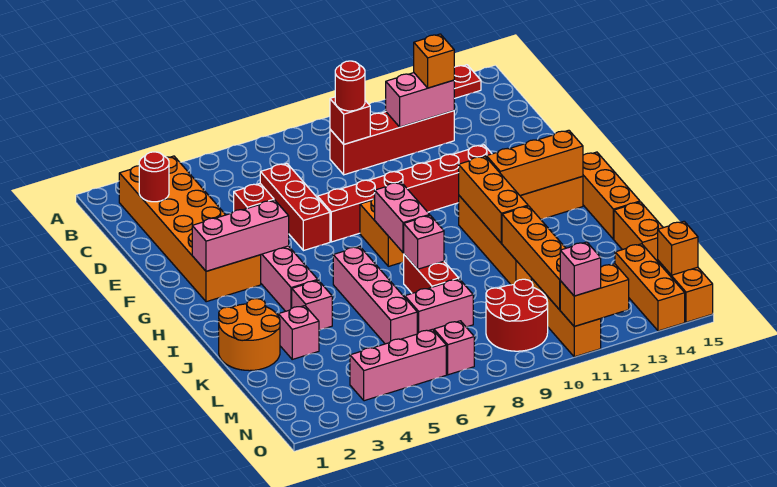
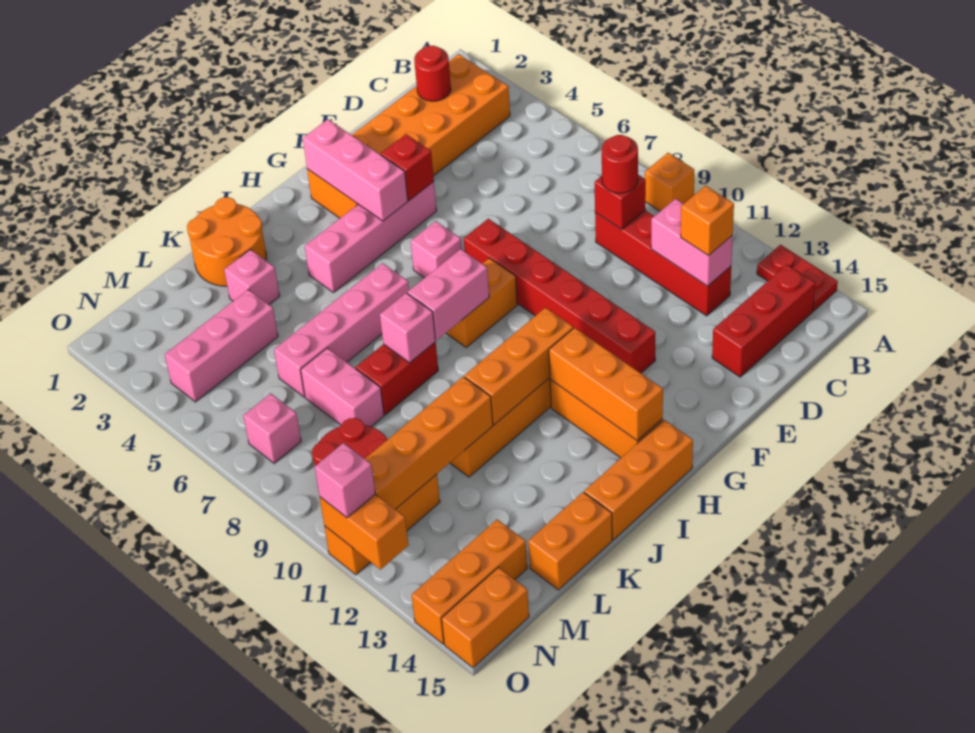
red brick D6:F6 level 1 -> red brick B14:D14 level 1
pink brick J4 level 1 -> pink brick G6 level 1
pink brick N4:N6 level 1 -> pink brick L4:N4 level 1
orange brick N15 level 2 -> orange brick A9 level 1

